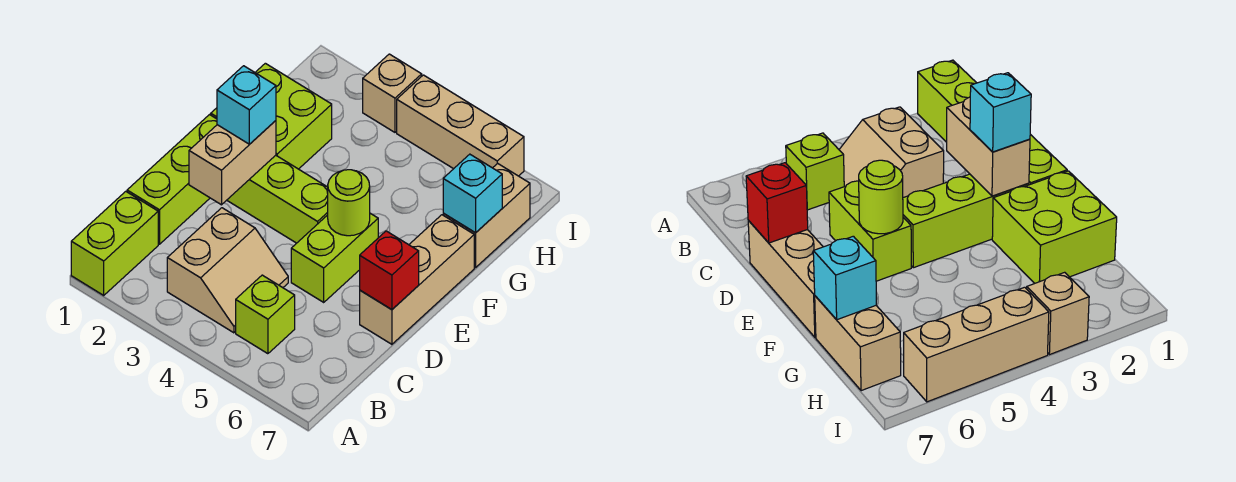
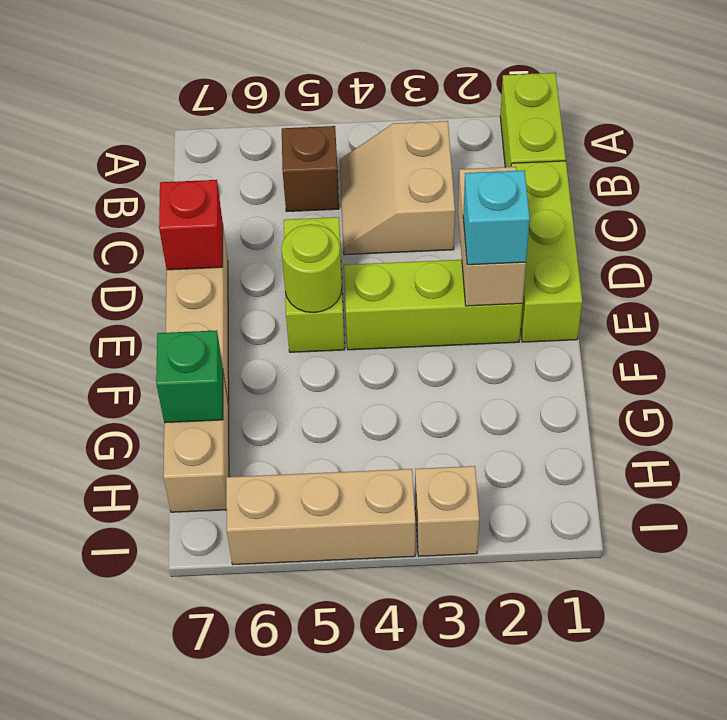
lime brick B5 level 1 -> brown brick B5 level 1
lime brick F1:G2 level 1 -> none
cyan brick G7 level 2 -> green brick G7 level 2

